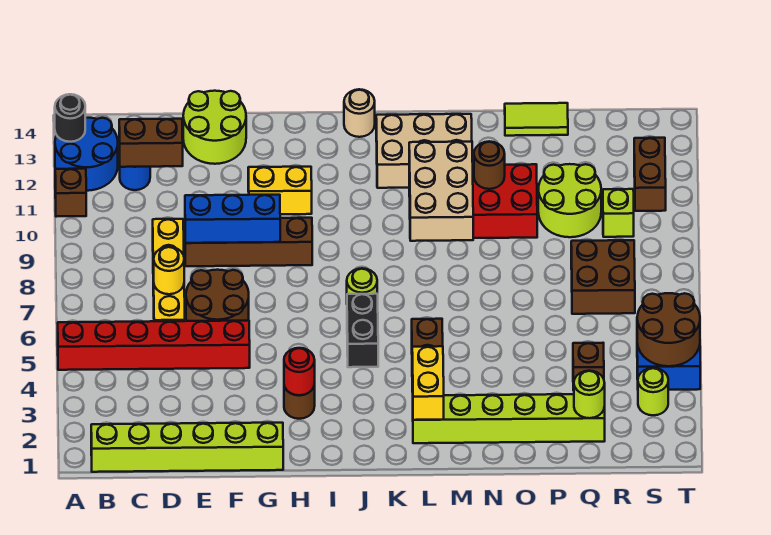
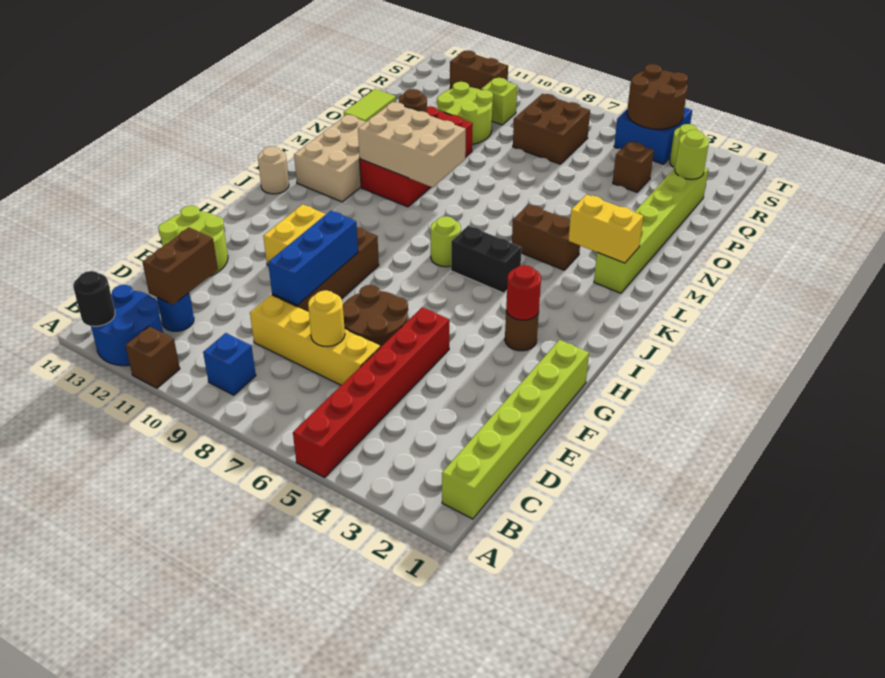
none -> blue brick B9 level 1

